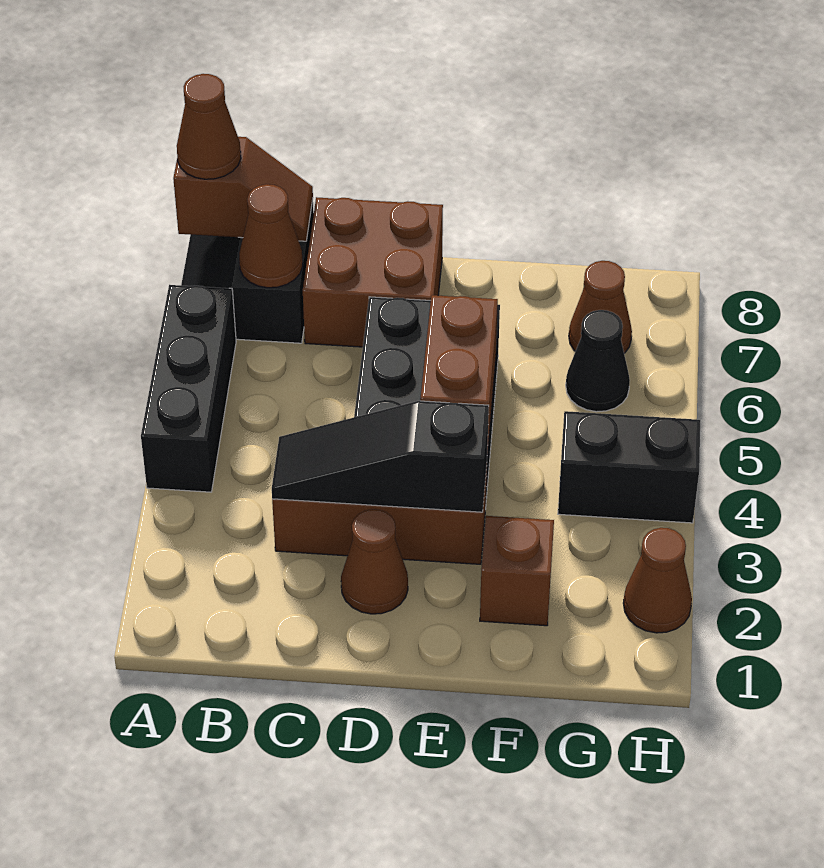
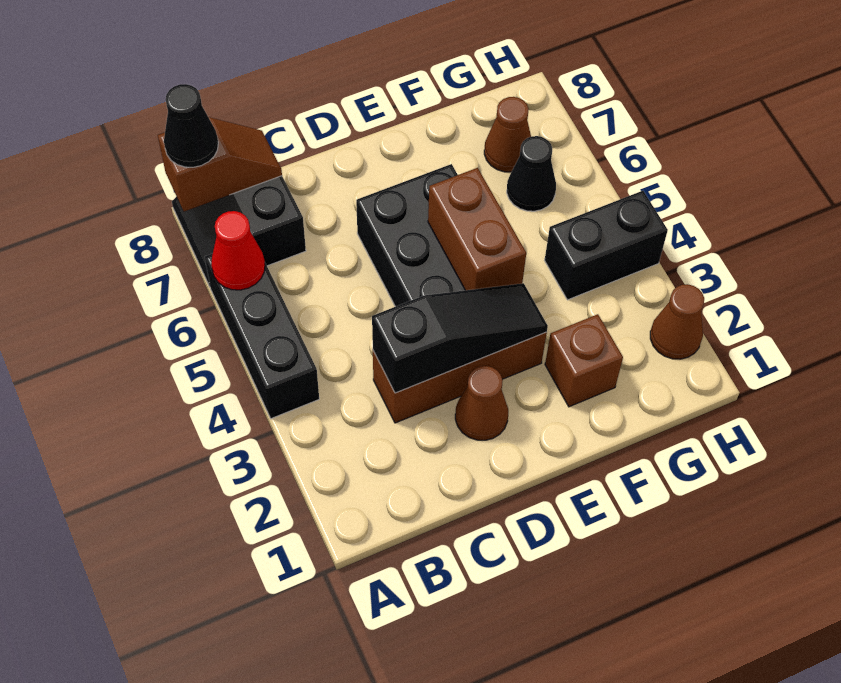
none -> red cone A6 level 2
brown cone A8 level 3 -> black cone A8 level 3
brown cone B7 level 2 -> none
black slope C3:E3 level 2 top E -> black slope C3:E3 level 2 top C
brown brick C7:D8 level 1 -> none

